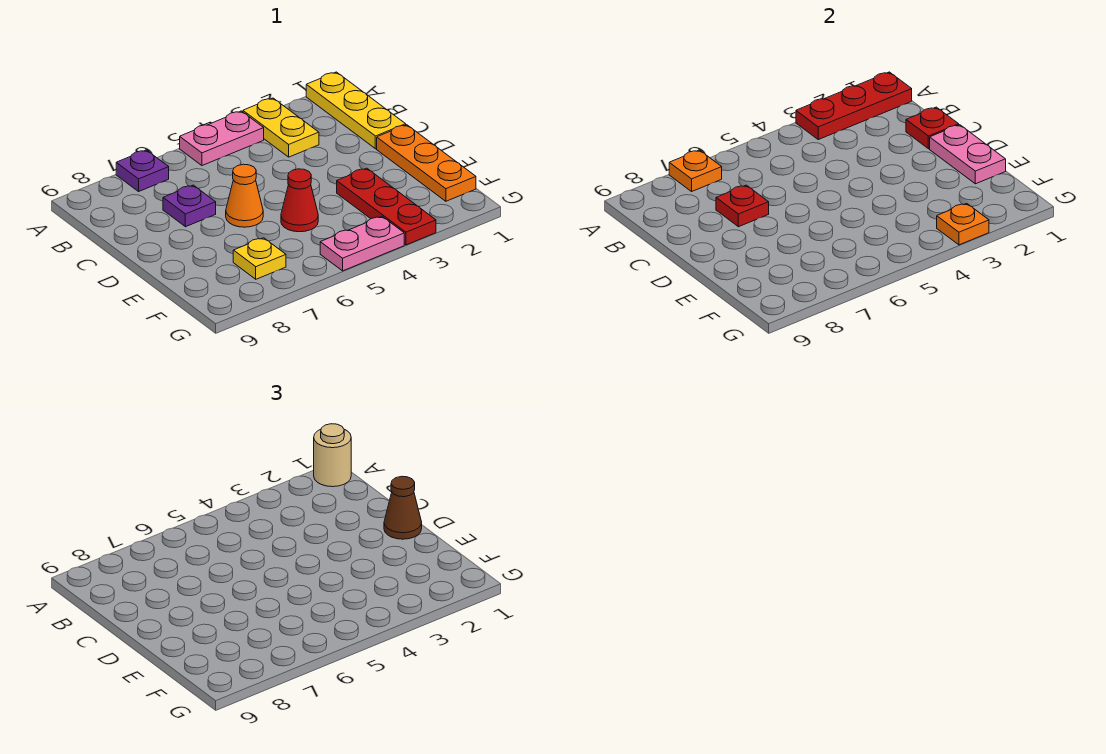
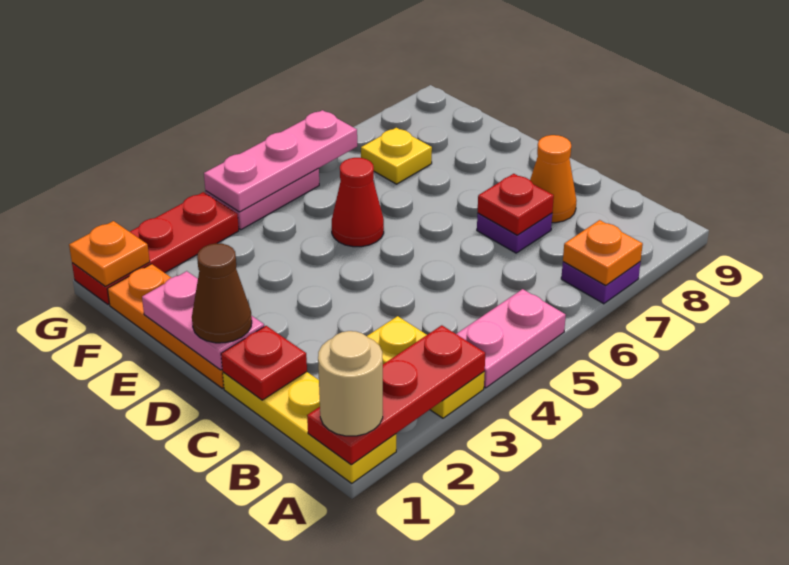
orange cone D6 level 1 -> orange cone C8 level 1
red plate E3:G3 level 1 -> red plate G1:G3 level 1
orange plate G3 level 2 -> orange plate G1 level 2
none -> pink plate G4:G6 level 2

